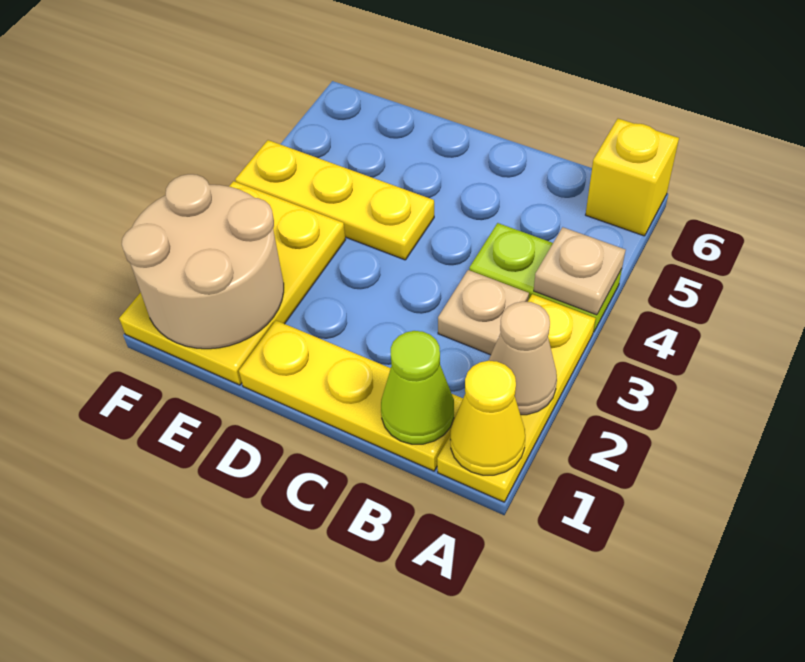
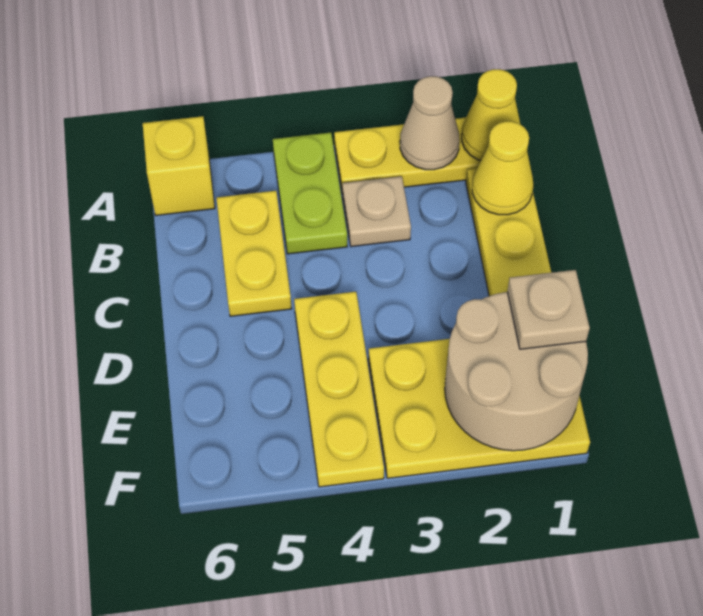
tan plate A4 level 2 -> tan plate E1 level 3
lime cone B1 level 2 -> yellow cone B1 level 2
none -> yellow plate B5:C5 level 1

